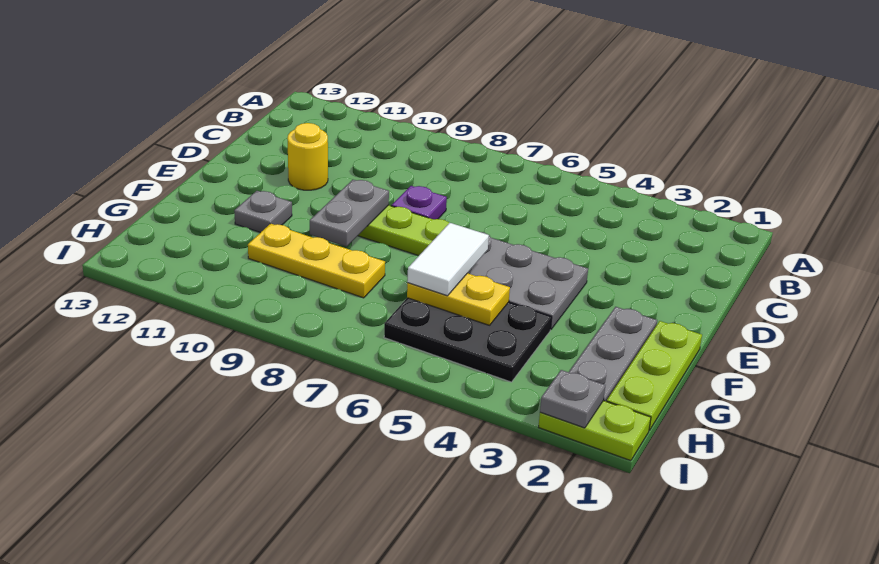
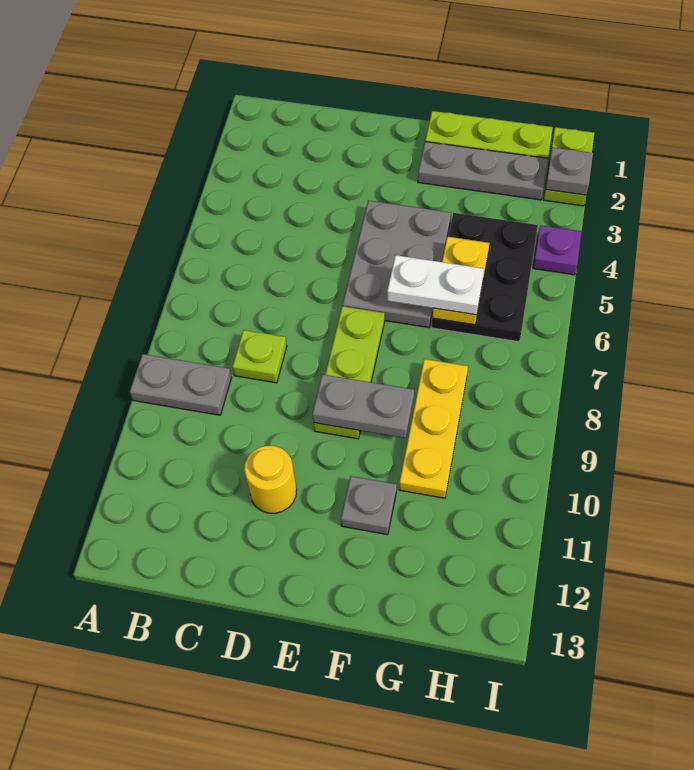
none -> grey plate A9:B9 level 1
none -> lime plate C8 level 1
purple plate D8 level 1 -> purple plate I4 level 1
white tile F6:G6 level 3 -> white plate F6:G6 level 3

